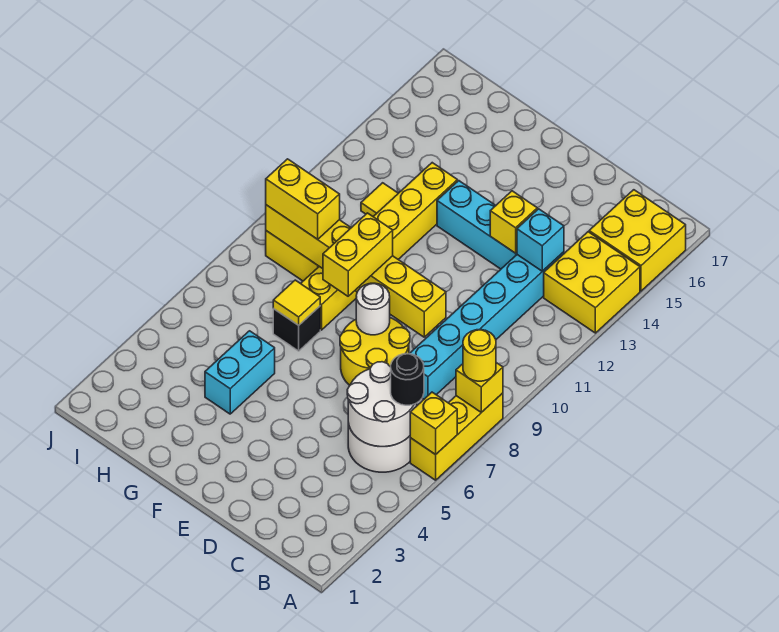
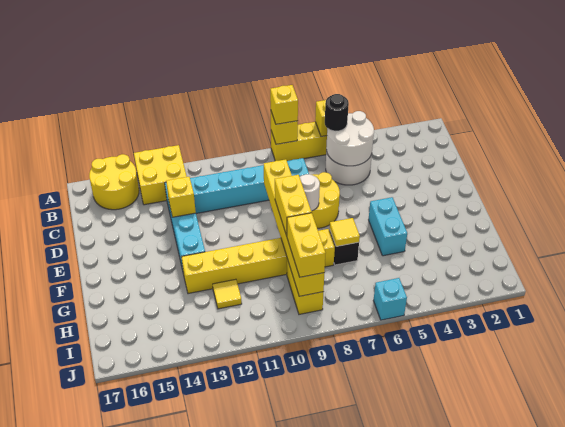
yellow round brick A8 level 3 -> yellow brick A8 level 3
yellow brick A15:B16 level 1 -> yellow round brick A15:B16 level 1
cyan brick C13 level 2 -> cyan brick J6 level 1
yellow brick F8:F9 level 3 -> yellow brick F9:G9 level 3
cyan brick G4:G5 level 1 -> cyan brick F5:G5 level 1

